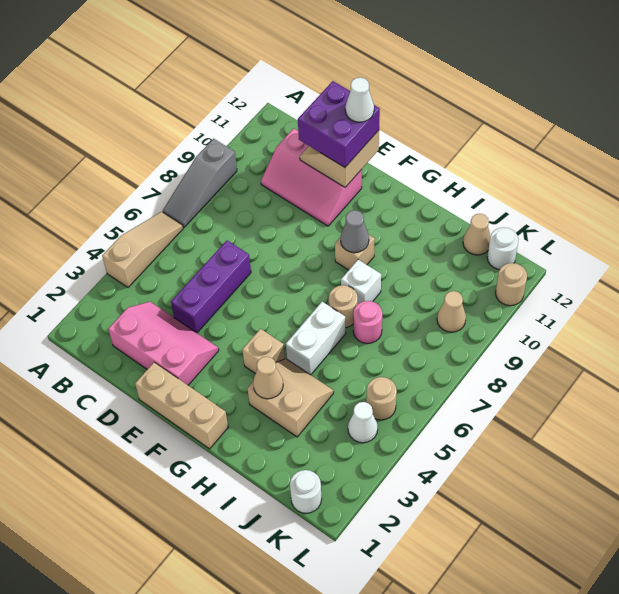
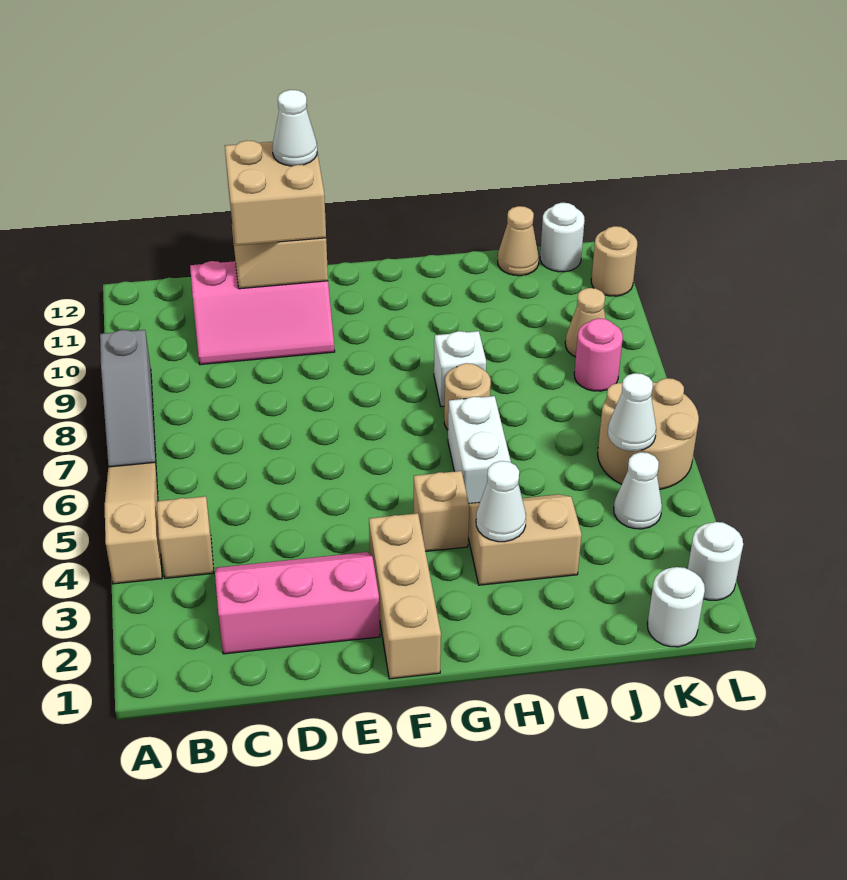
purple brick D4:D6 level 1 -> none
purple brick D11:E12 level 3 -> tan brick D11:E12 level 3
tan brick E1:G1 level 1 -> tan brick F1:F3 level 1
tan brick G9 level 1 -> tan brick B4 level 1
grey cone G9 level 2 -> none
tan cone H3 level 2 -> white cone H3 level 2
pink round brick I7 level 1 -> pink round brick K8 level 1
tan round brick K5 level 1 -> tan round brick K5:L6 level 1
none -> white cone K5 level 2
none -> white round brick L2 level 1

